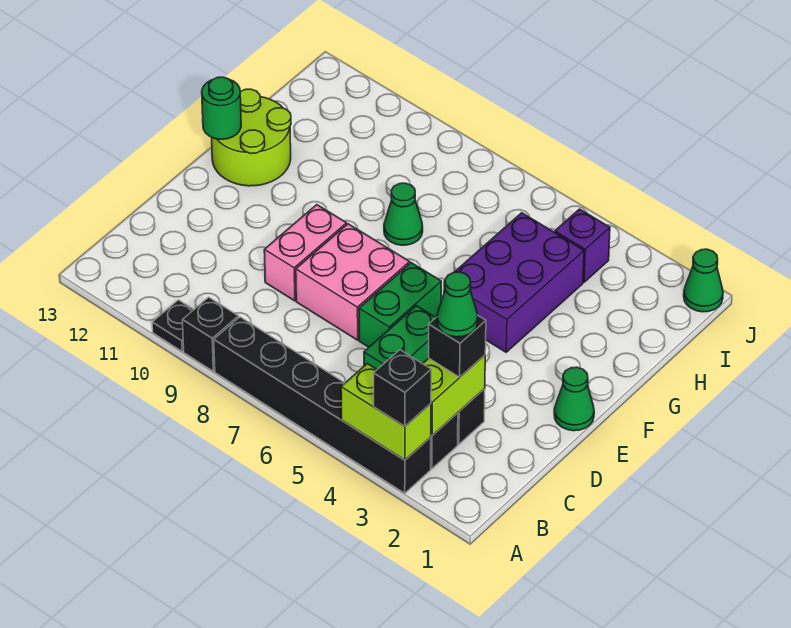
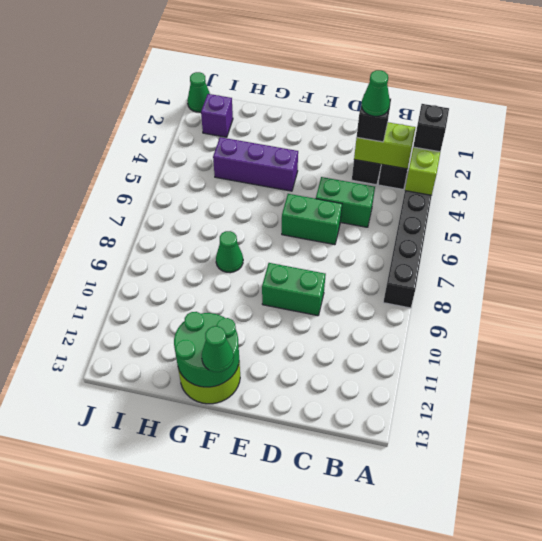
black brick A9 level 1 -> none
black plate A10 level 1 -> none
pink brick D7:E8 level 1 -> none
pink brick D9:E9 level 1 -> green brick D9:E9 level 1
green cone E1 level 1 -> green cone F13 level 3
purple brick F4:H5 level 1 -> purple brick F4:H4 level 1
green round brick F13 level 2 -> green round brick F12:G13 level 2
purple brick I4 level 1 -> purple brick I2 level 1

